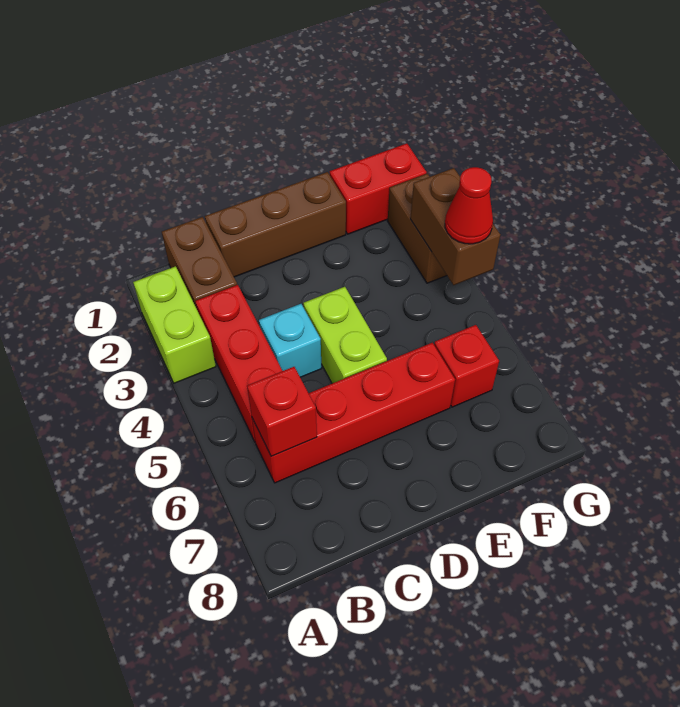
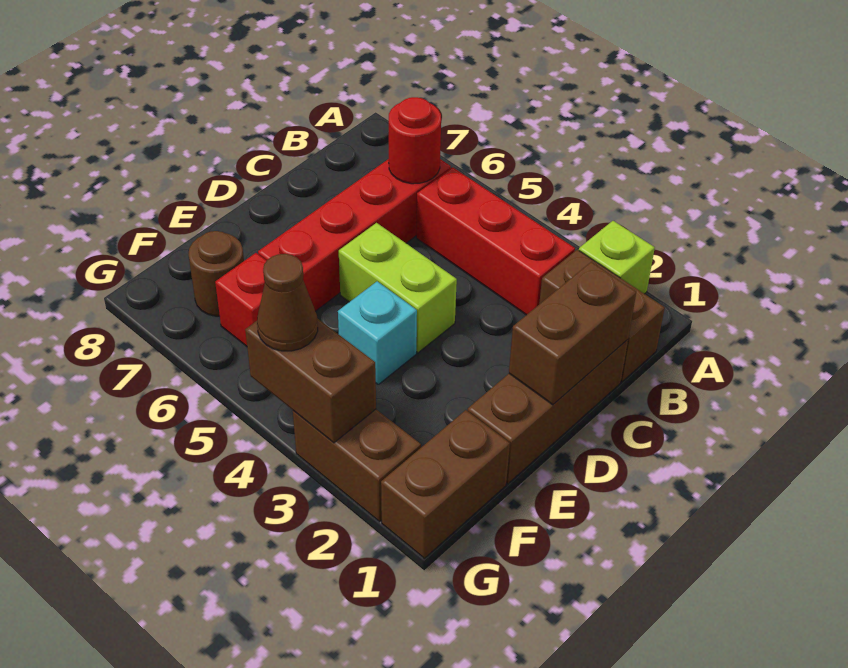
lime brick A2:A3 level 1 -> lime brick A2 level 1
red brick B6 level 2 -> red round brick B6 level 2
none -> brown brick C1:D1 level 2
cyan brick C4 level 1 -> cyan brick E4 level 1
red brick F1:G1 level 1 -> brown brick F1:G1 level 1
none -> brown round brick F7 level 1
red cone G4 level 3 -> brown cone G4 level 3

